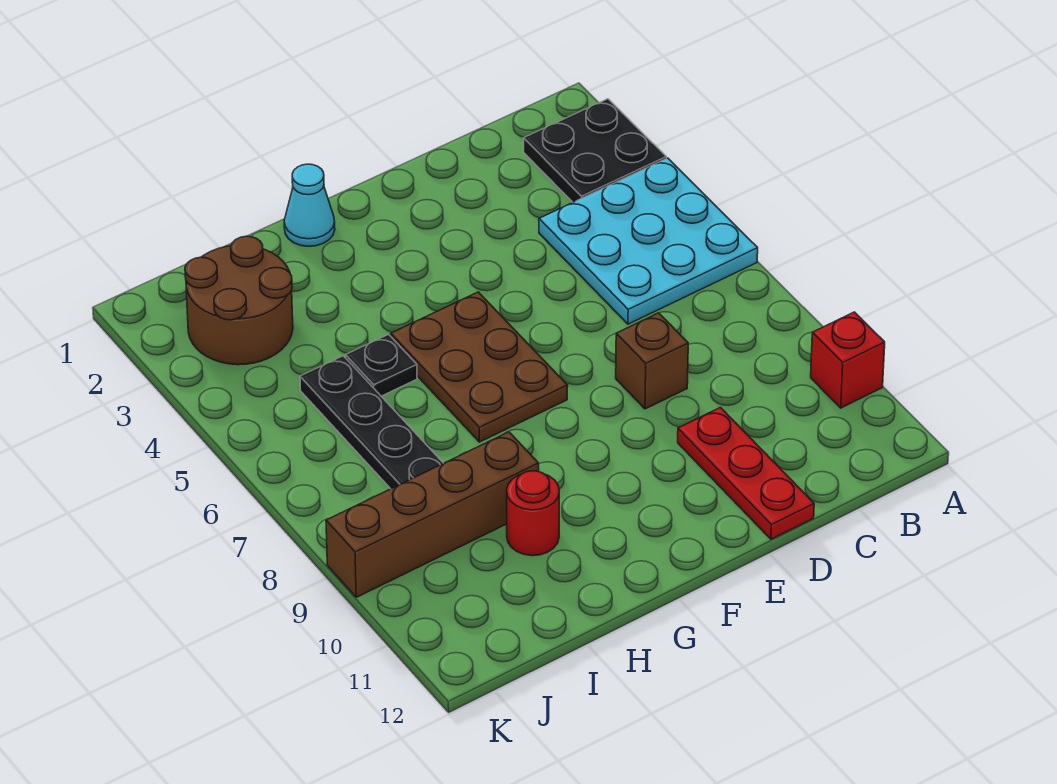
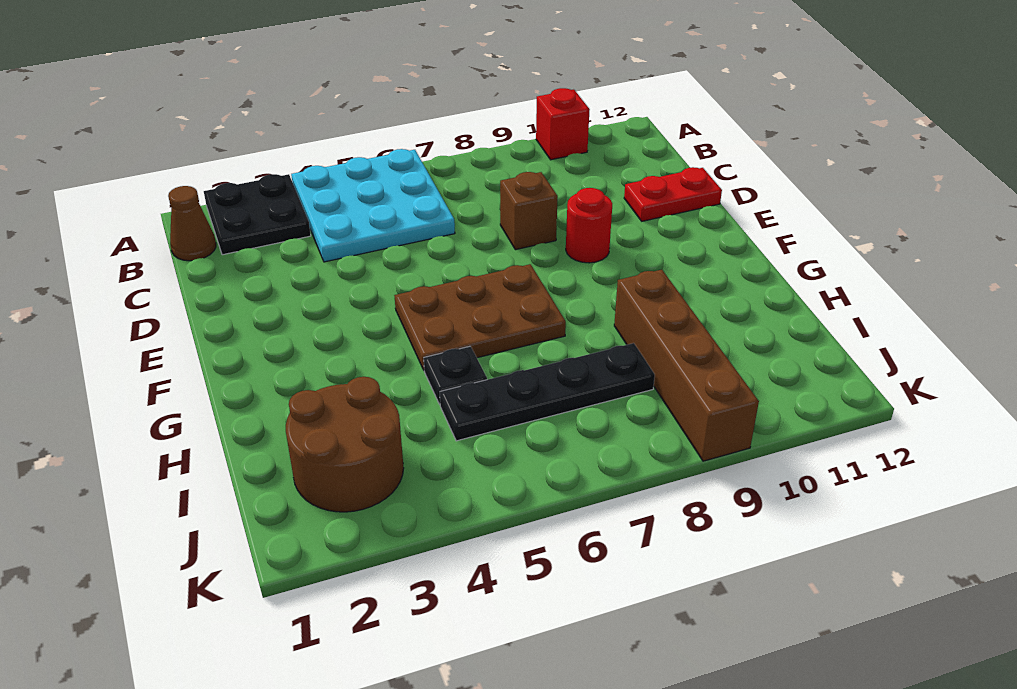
none -> brown cone B1 level 1
red plate D10:D12 level 1 -> red plate D11:D12 level 1
cyan cone G1 level 1 -> none
red round brick H10 level 1 -> red round brick E9 level 1

